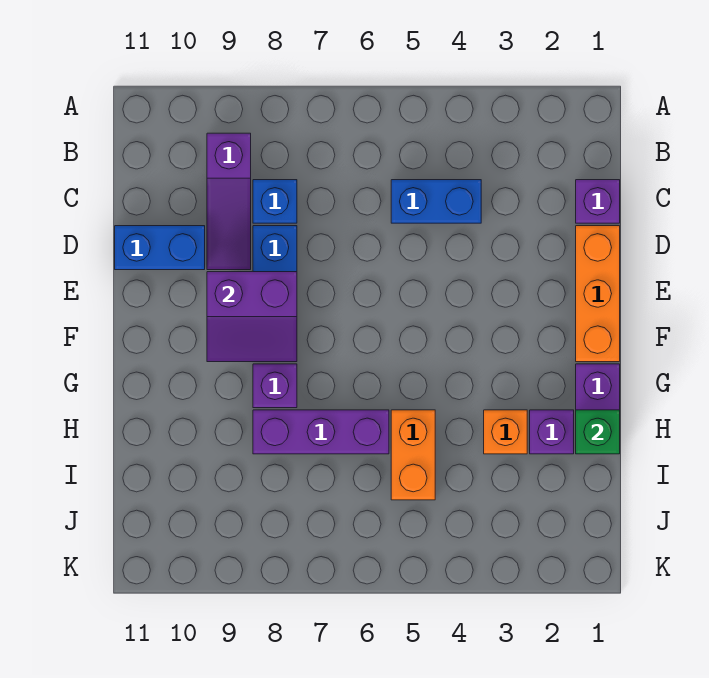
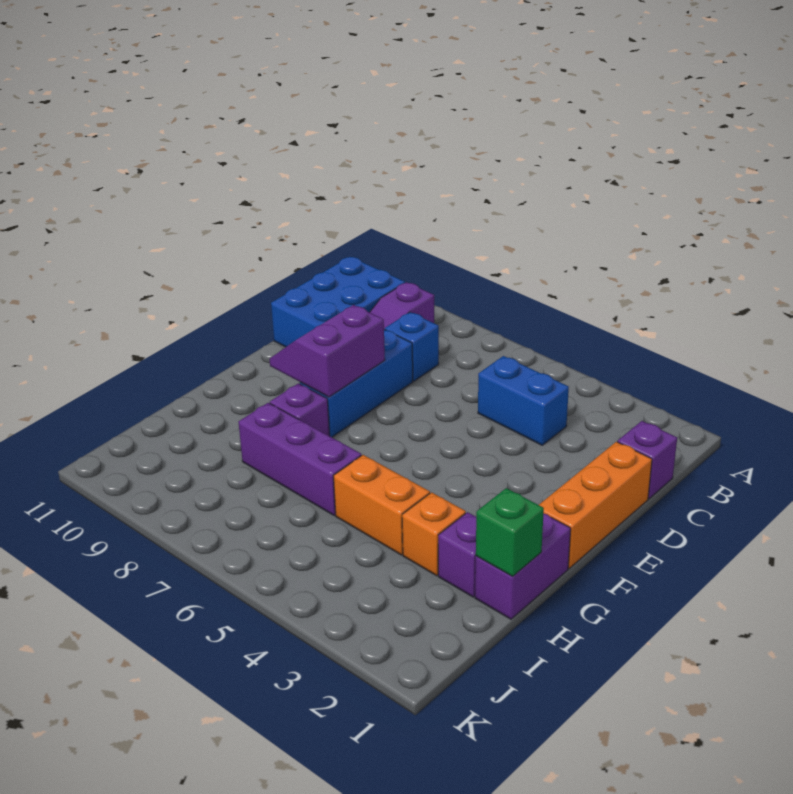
blue brick D10:D11 level 1 -> blue brick B10:D11 level 1
purple slope E8:F9 level 2 top E -> purple slope E8:F9 level 2 top 8
orange brick H5:I5 level 1 -> orange brick H4:H5 level 1

